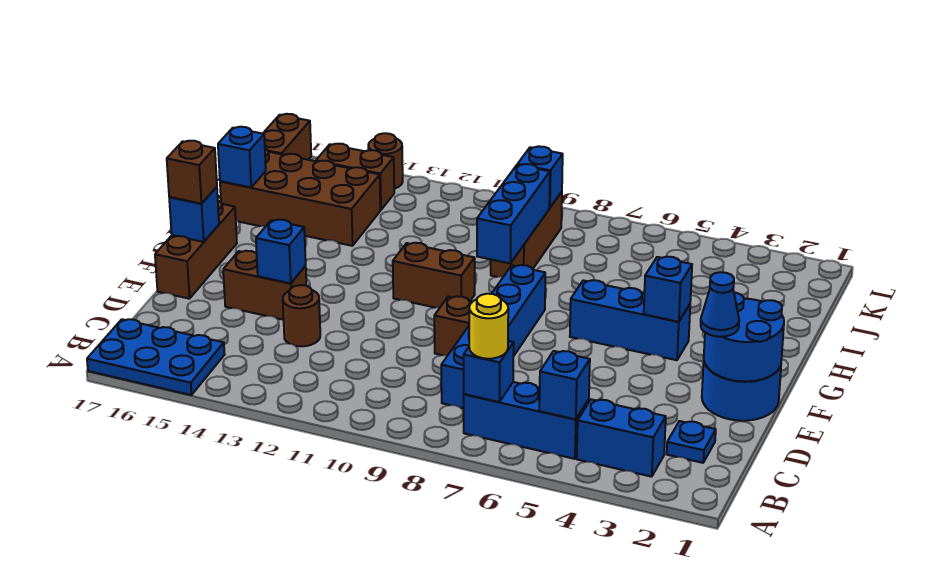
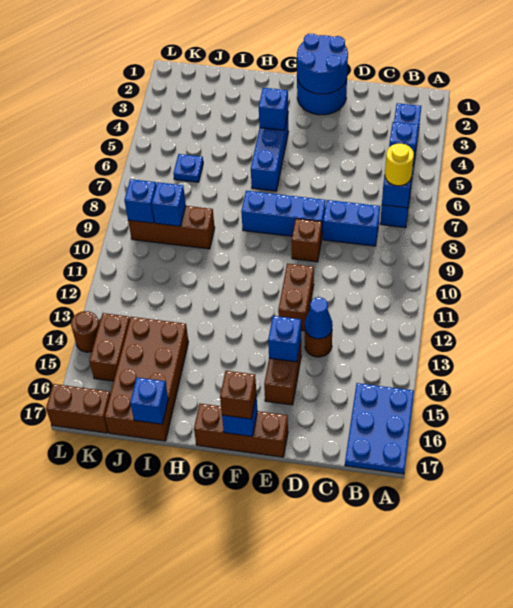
blue plate C2 level 1 -> blue plate J6 level 1
blue cone E2 level 3 -> blue cone D13 level 2
brown brick G10:G11 level 1 -> brown brick E11:E12 level 1
blue brick H9:J9 level 2 -> blue brick J9 level 2

